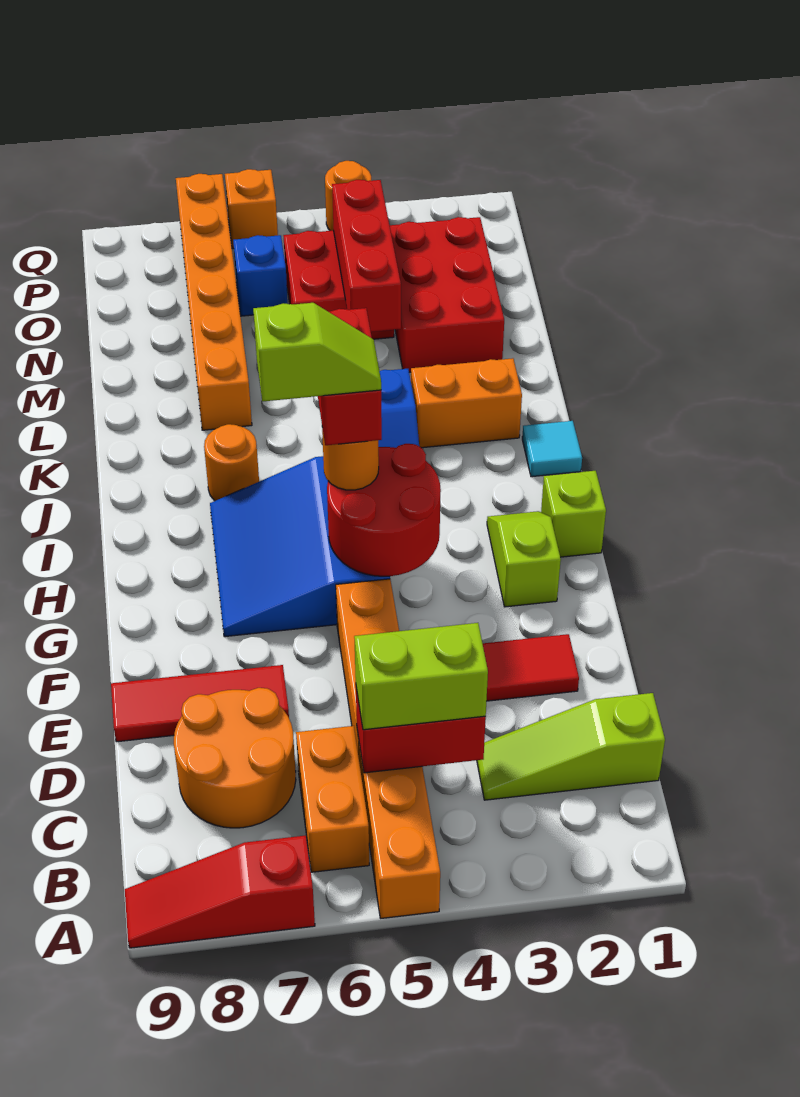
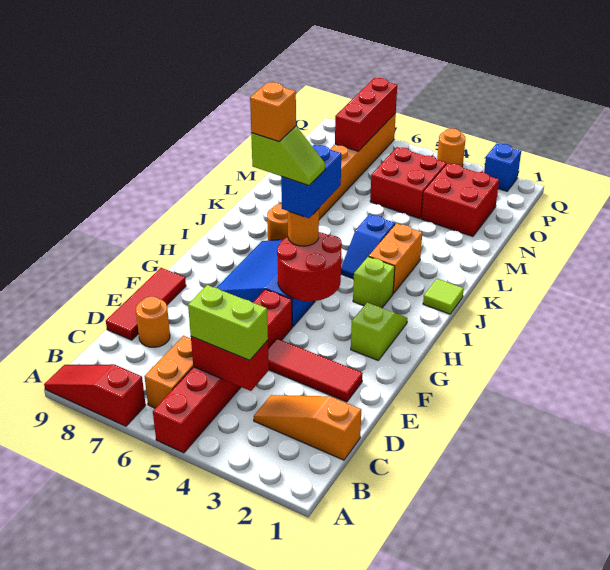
orange brick A5:F5 level 1 -> red brick A5:F5 level 1
lime slope C1:C3 level 1 top 1 -> orange slope C1:C3 level 1 top 1
orange round brick C7:D8 level 1 -> orange round brick D8 level 1
red tile E7:E9 level 1 -> red tile D9:F9 level 1
lime brick H1 level 1 -> lime brick I3 level 1
red brick H5:I5 level 4 -> blue brick H5:I5 level 4
cyan tile J1 level 1 -> lime tile J1 level 1
orange brick K2:K3 level 1 -> orange brick J3:K3 level 1
red brick M2:O3 level 1 -> red brick N2:O3 level 1
red brick M4:O4 level 2 -> red brick O7:Q7 level 2
blue brick O6 level 1 -> blue brick Q2 level 1
orange brick Q6 level 1 -> orange brick H6 level 6

